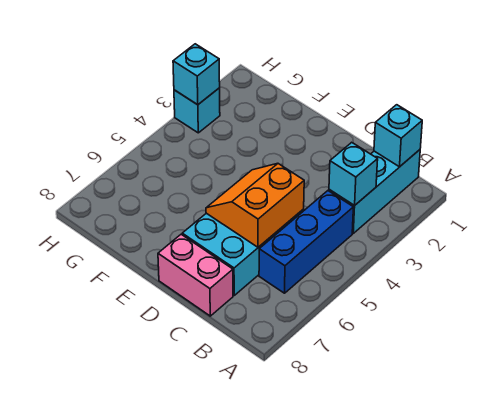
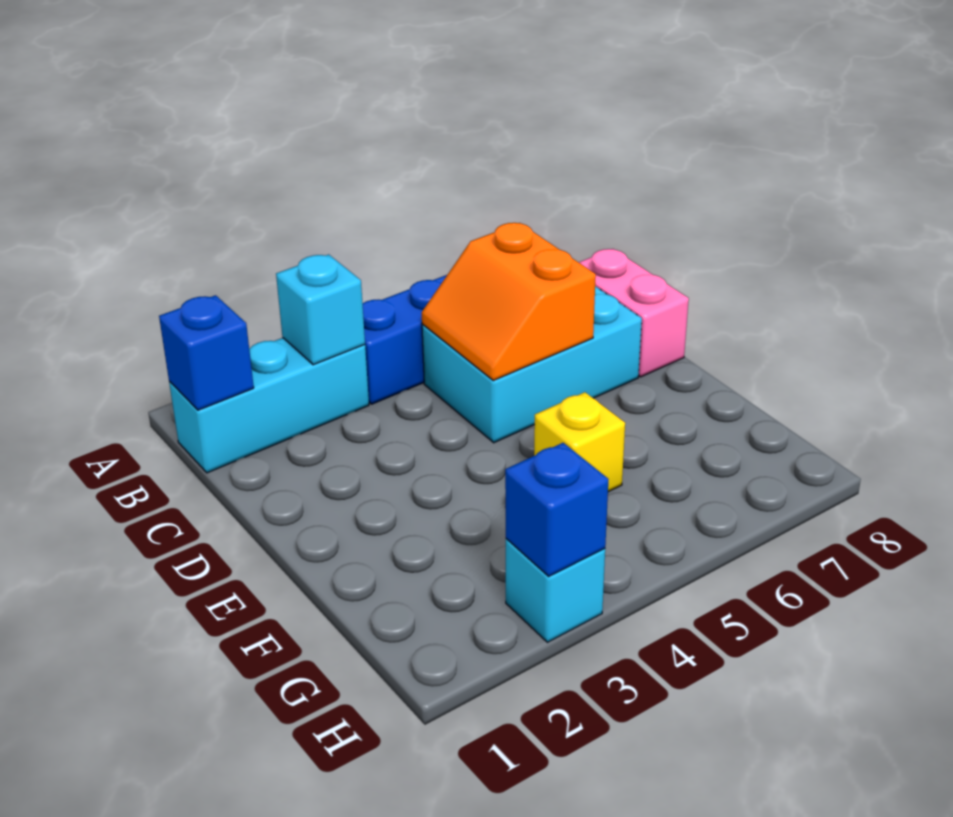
cyan brick B1 level 2 -> blue brick B1 level 2
orange slope C5:D6 level 2 top C -> orange slope C5:D6 level 2 top 6
none -> yellow brick F5 level 1
cyan brick H3 level 2 -> blue brick H3 level 2

